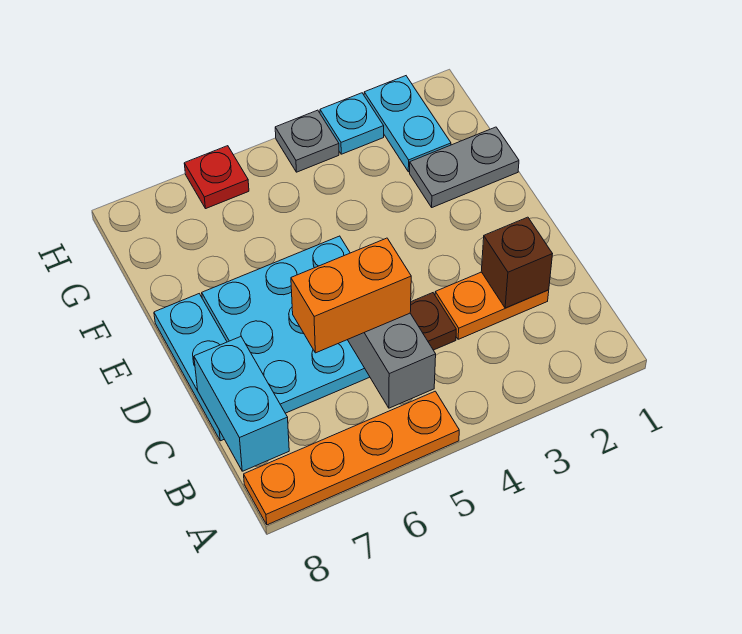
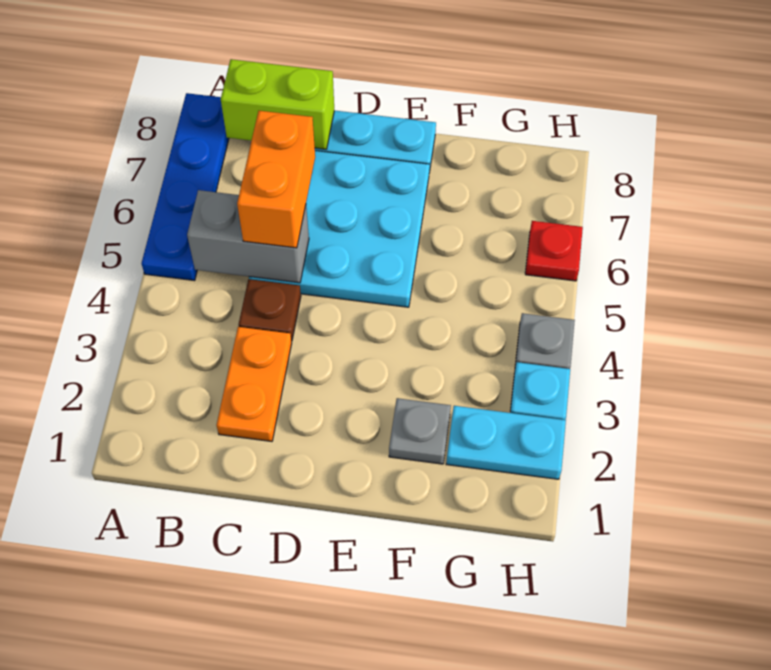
orange plate A5:A8 level 1 -> blue plate A5:A8 level 1
cyan brick B8:C8 level 2 -> lime brick B8:C8 level 2
brown brick C2 level 2 -> none
grey plate F1:F2 level 1 -> grey plate F2 level 1

